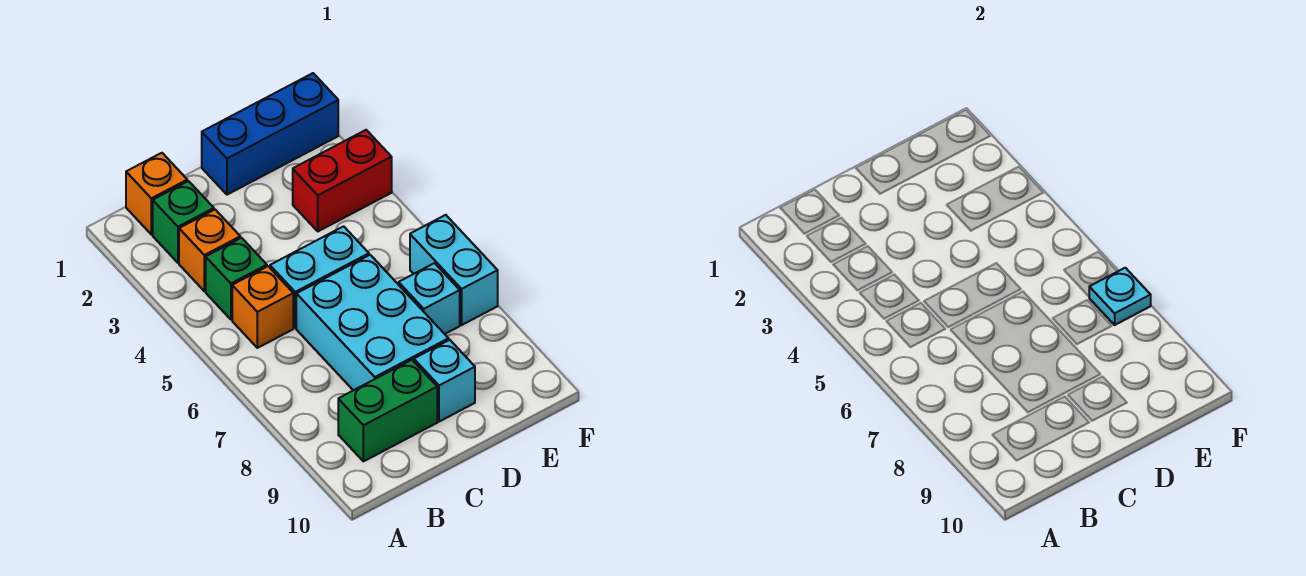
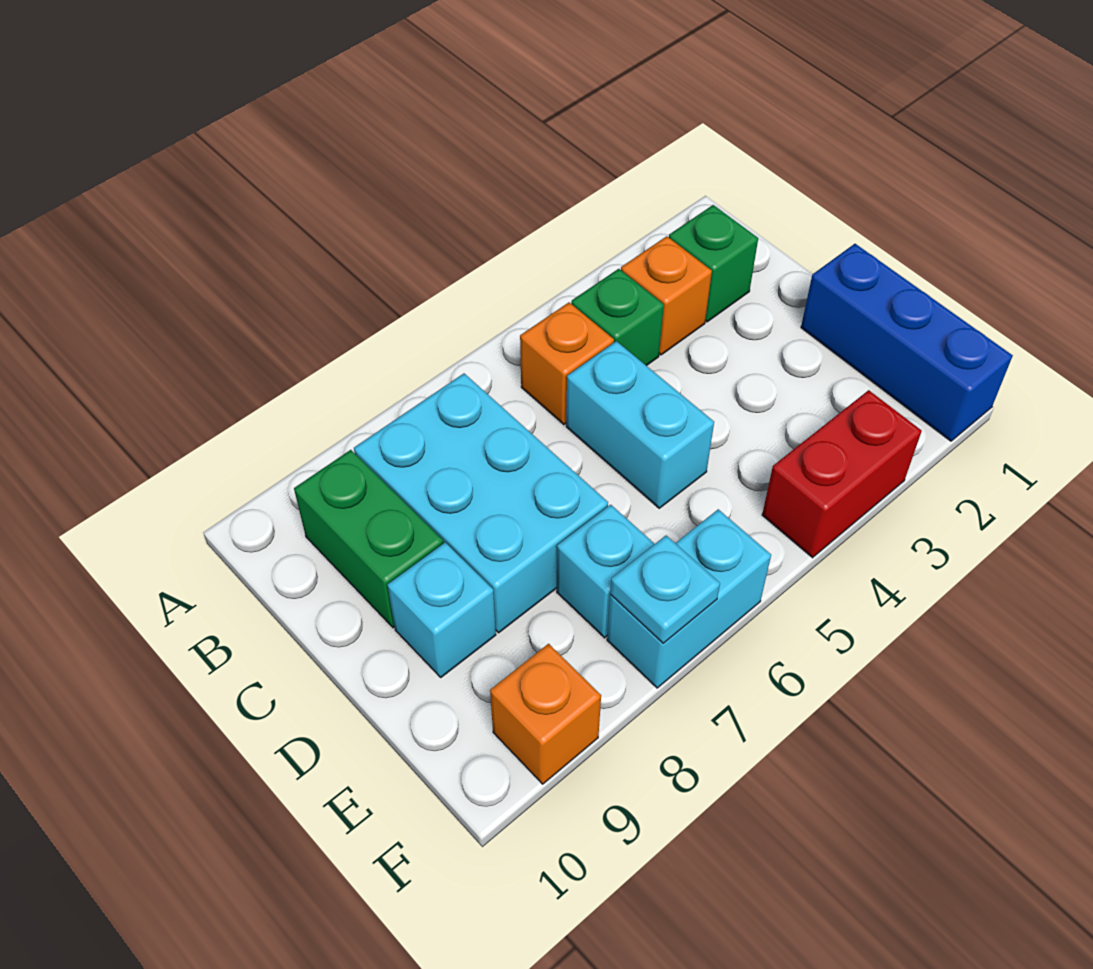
orange brick B1 level 1 -> orange brick F9 level 1
cyan brick C6:D8 level 1 -> cyan brick B7:D8 level 1
red brick E3:F3 level 1 -> red brick F3:F4 level 1

